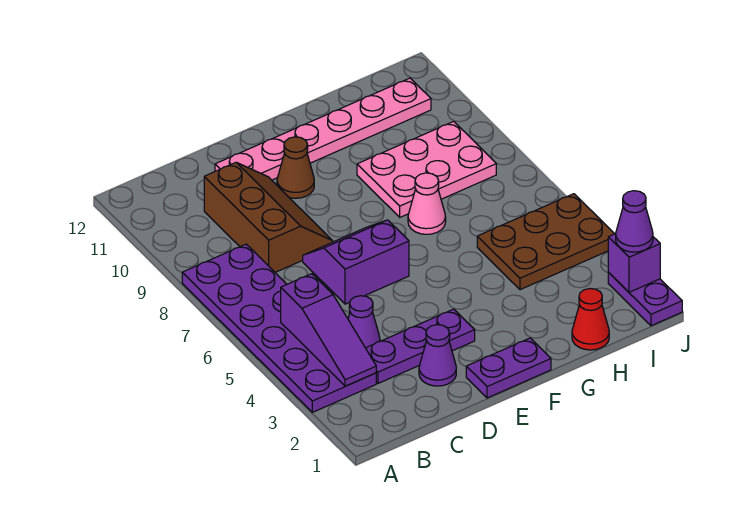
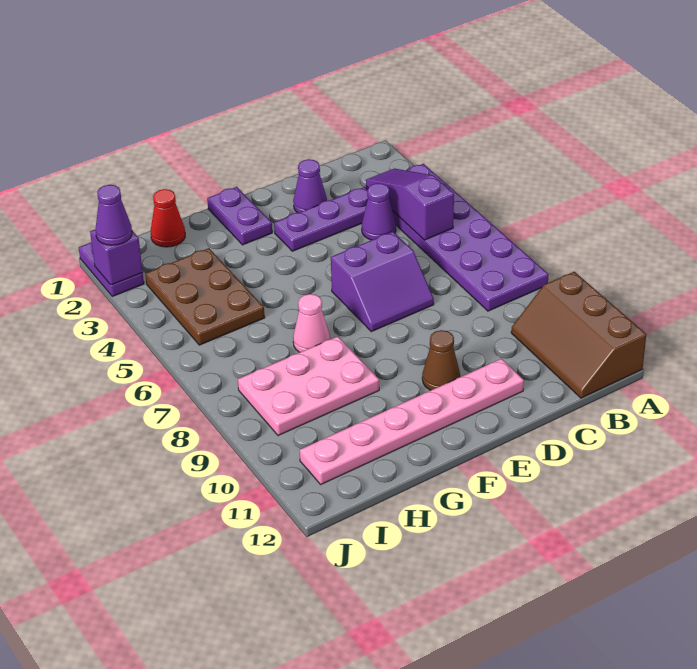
brown slope C8:D10 level 1 top C -> brown slope A10:B12 level 1 top A
purple plate E1:F1 level 1 -> purple plate F1:F2 level 1
brown plate H4:J5 level 1 -> brown plate H3:I5 level 1

